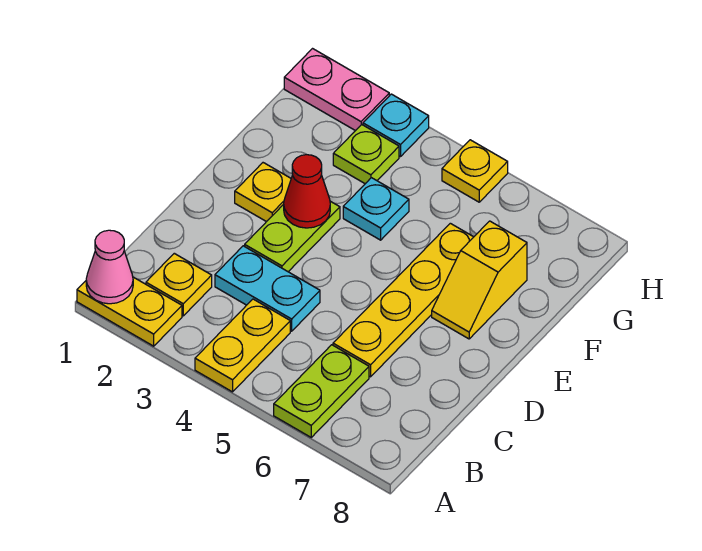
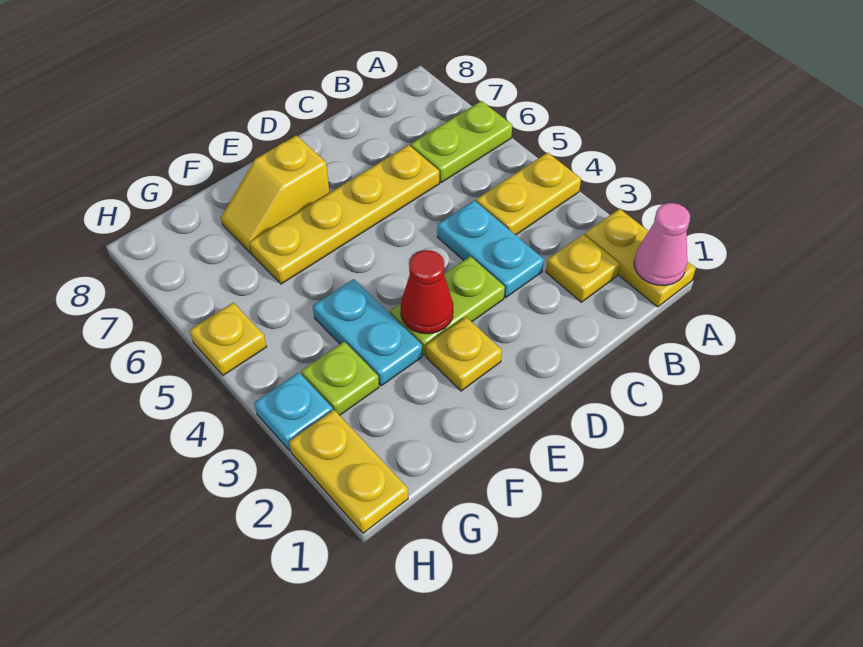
yellow slope E7:F7 level 1 top F -> yellow slope E7:F7 level 1 top E
cyan plate F4 level 1 -> cyan plate F3:F4 level 1
pink plate H1:H2 level 1 -> yellow plate H1:H2 level 1

